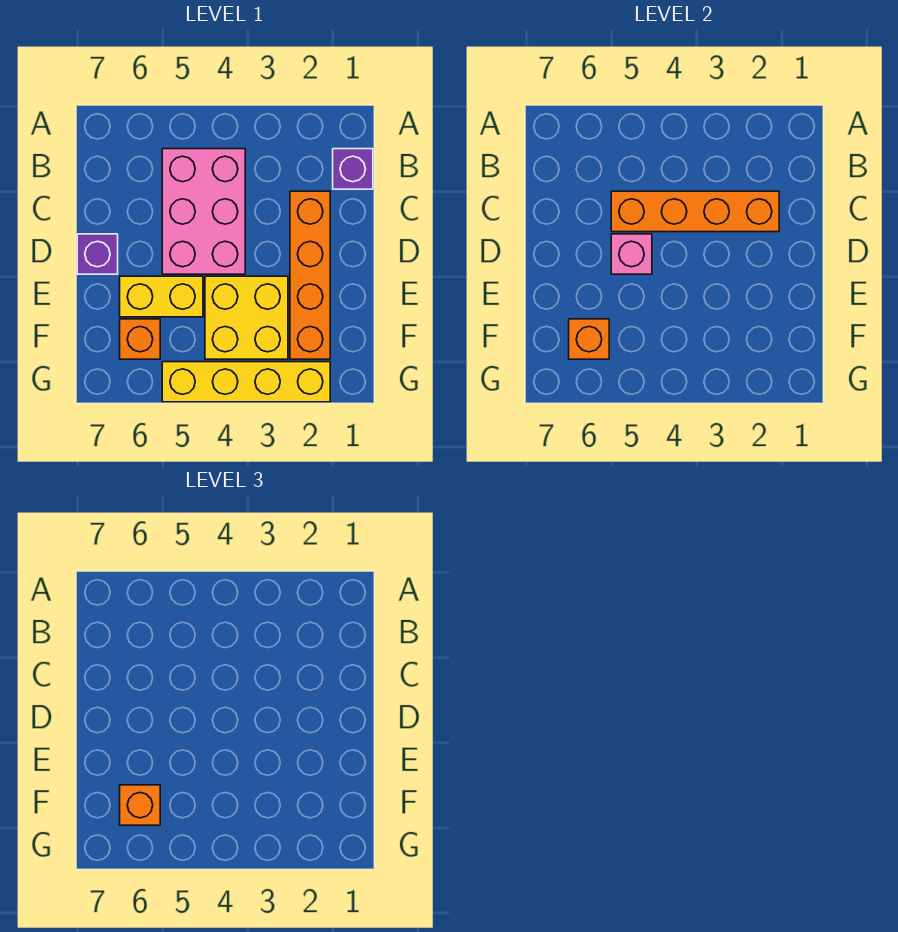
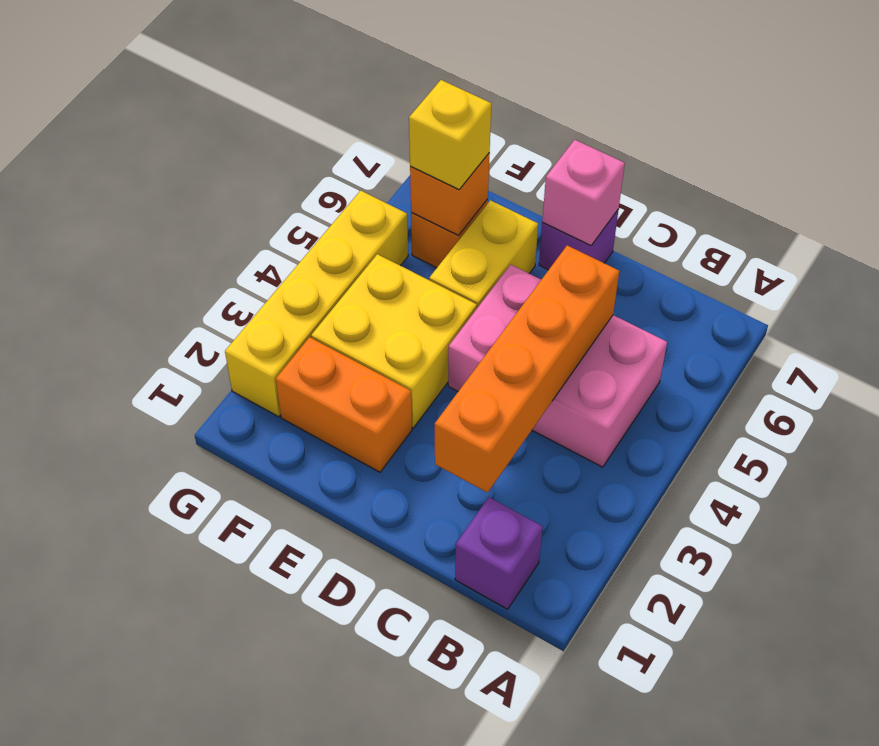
orange brick C2:F2 level 1 -> orange brick E2:F2 level 1
pink brick D5 level 2 -> pink brick D7 level 2
orange brick F6 level 3 -> yellow brick F6 level 3

